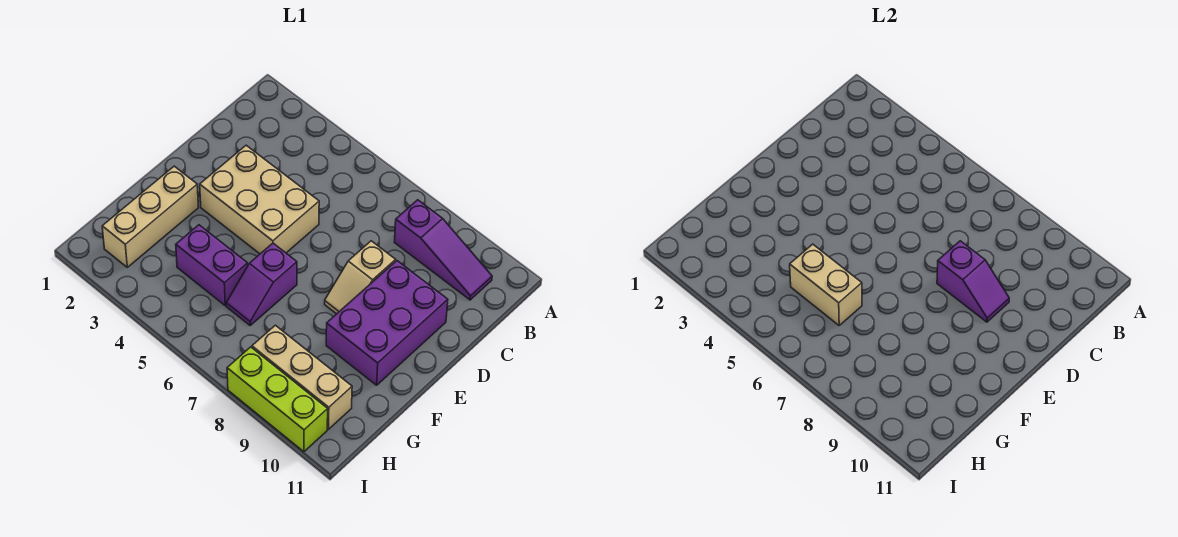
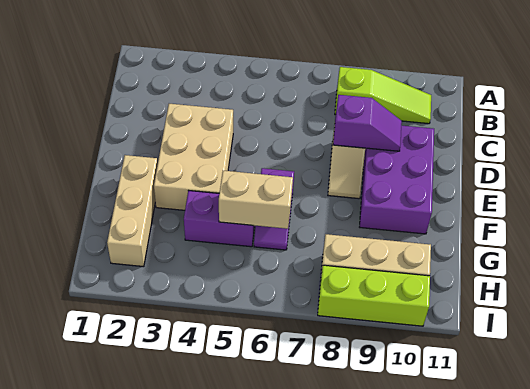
purple slope B8:B10 level 1 top 8 -> lime slope B8:B10 level 1 top 8
tan brick D3:E5 level 1 -> tan brick D3:F4 level 1

